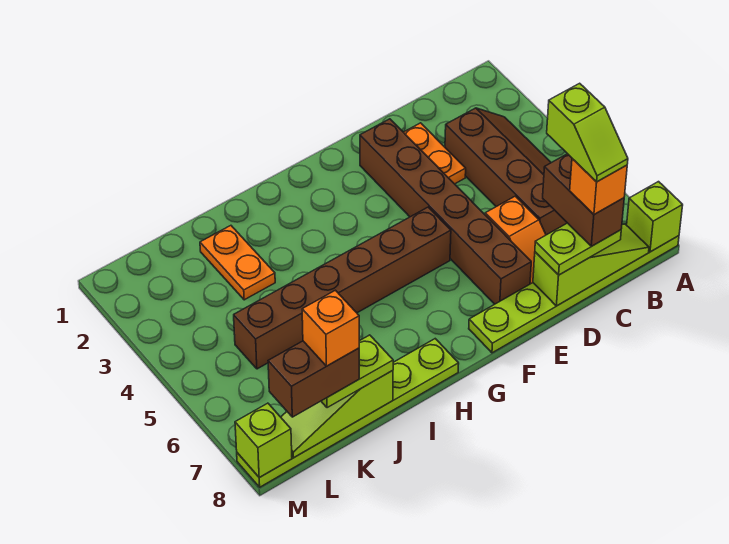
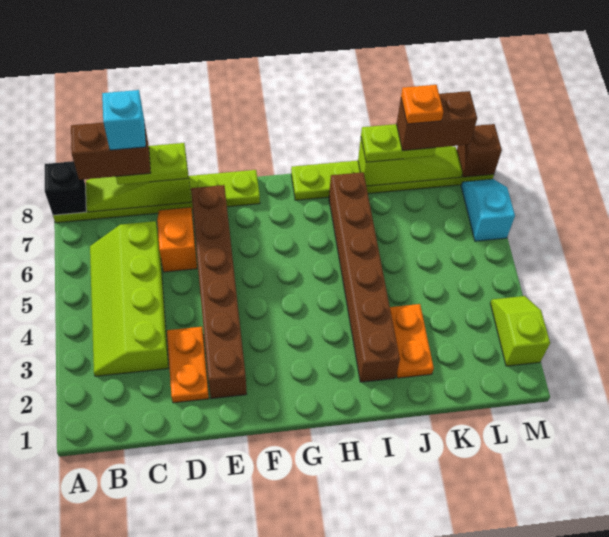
lime brick A8 level 2 -> black brick A8 level 2
brown slope B3:C6 level 1 top C -> lime slope B3:C6 level 1 top C
brown brick C7:C8 level 4 -> brown brick B8:C8 level 4
lime slope C7:C8 level 6 top 7 -> lime slope M2:M3 level 1 top 2
orange brick C8 level 5 -> cyan brick C8 level 5
brown brick F5:K5 level 1 -> brown brick I2:I7 level 1
orange brick K8 level 5 -> orange plate K8 level 5
none -> cyan slope M6:M7 level 1 top 6
lime brick M8 level 2 -> brown brick M8 level 2

